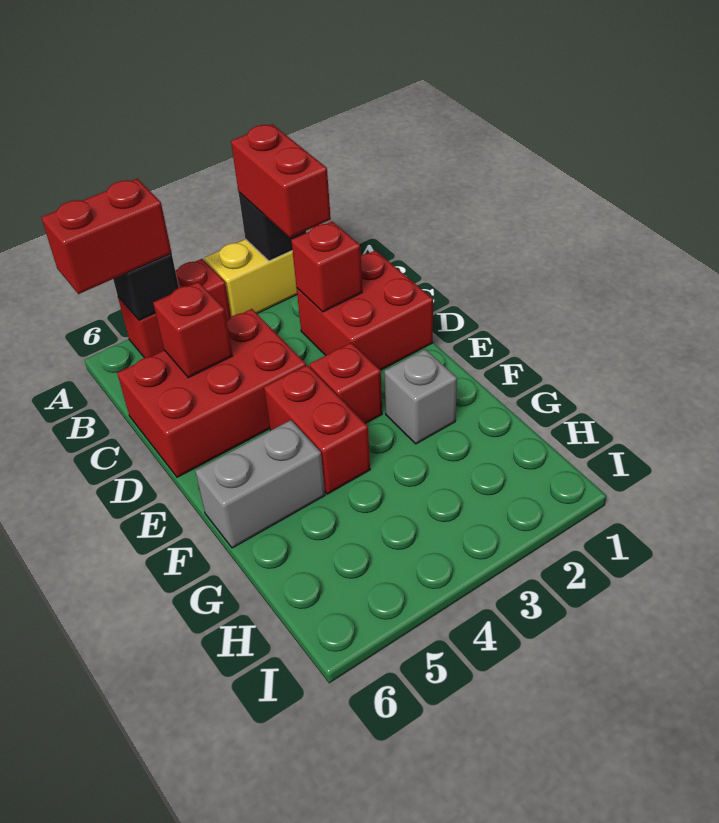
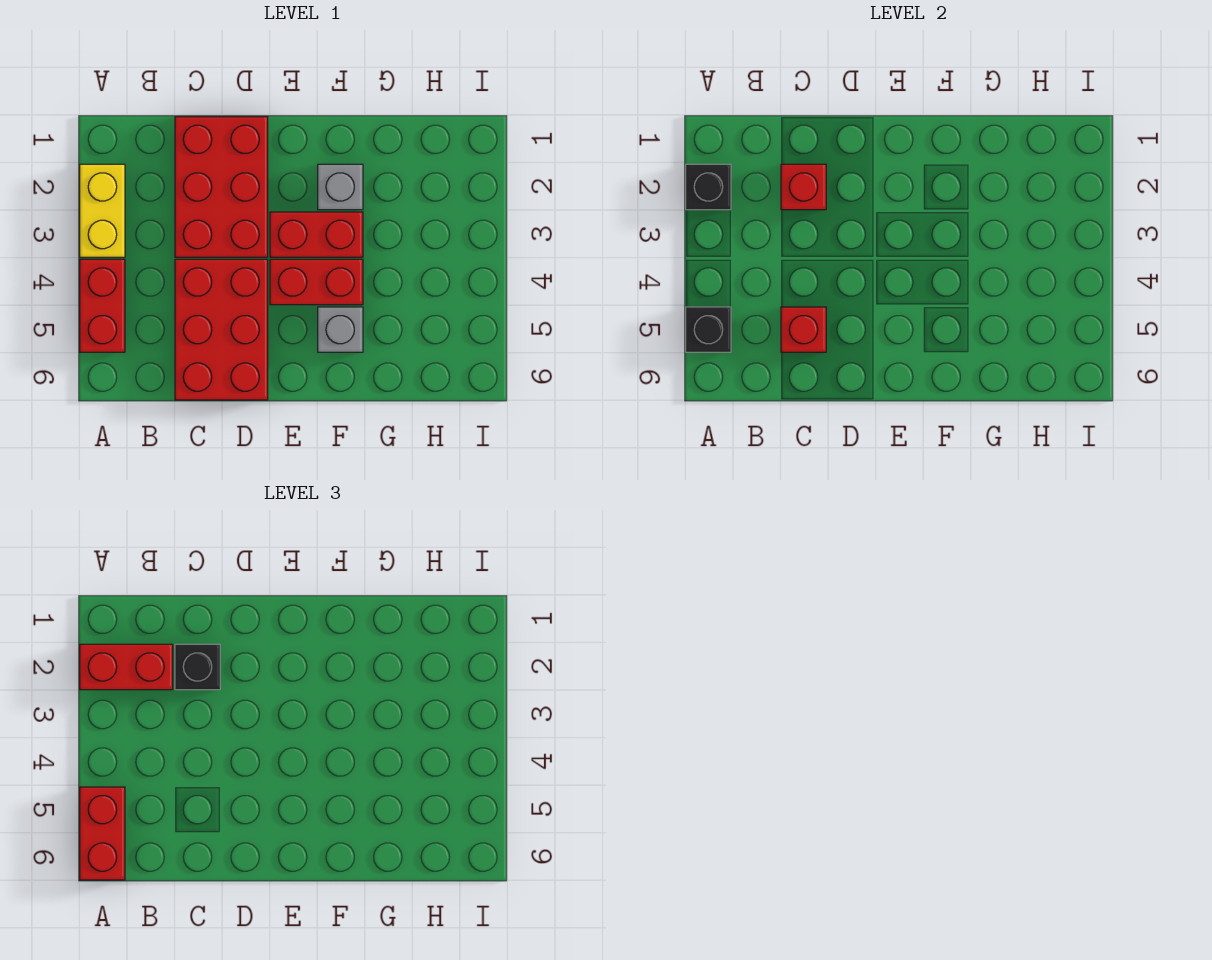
red brick C1:D2 level 1 -> red brick C1:D3 level 1
none -> black brick C2 level 3
red brick E3 level 1 -> red brick E3:F3 level 1
grey brick F5:F6 level 1 -> grey brick F5 level 1

